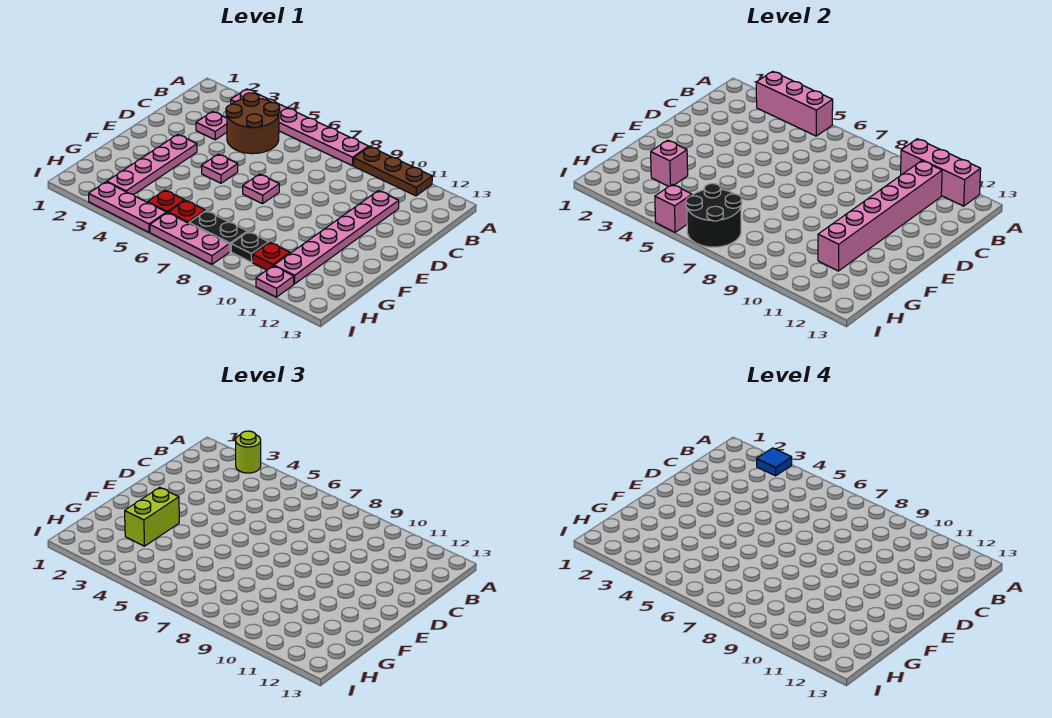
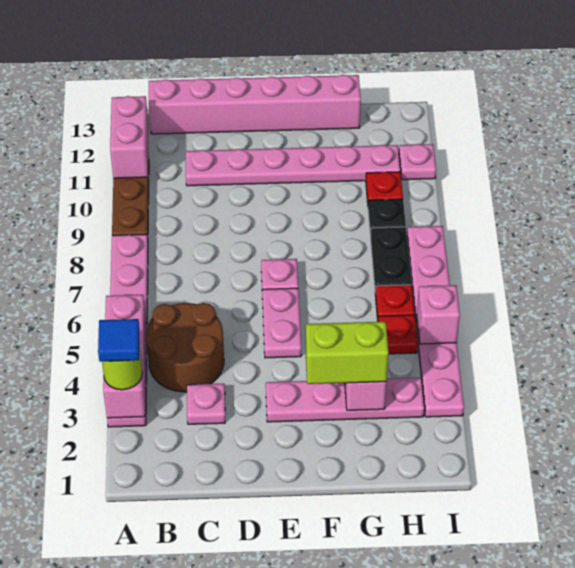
pink brick A10:A12 level 2 -> pink brick A11:A12 level 2
pink brick B11:G11 level 2 -> pink brick B13:G13 level 1
pink plate E5 level 1 -> pink plate E5:E6 level 1
black round brick H6:I7 level 2 -> none

